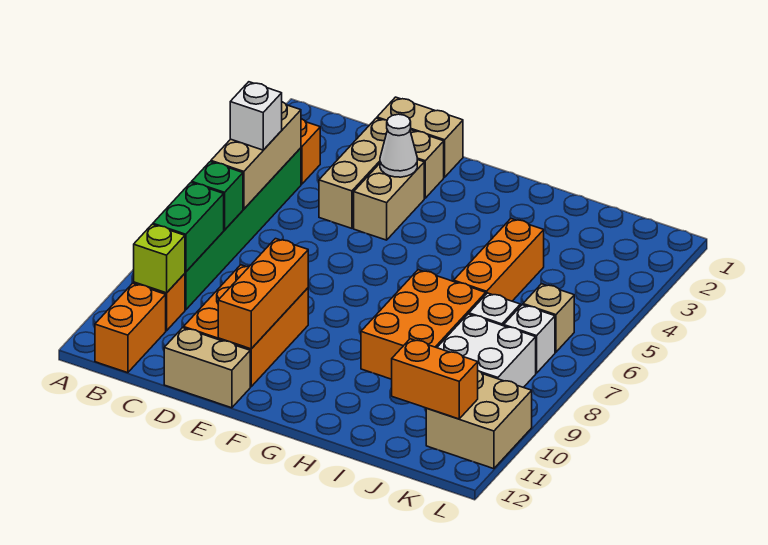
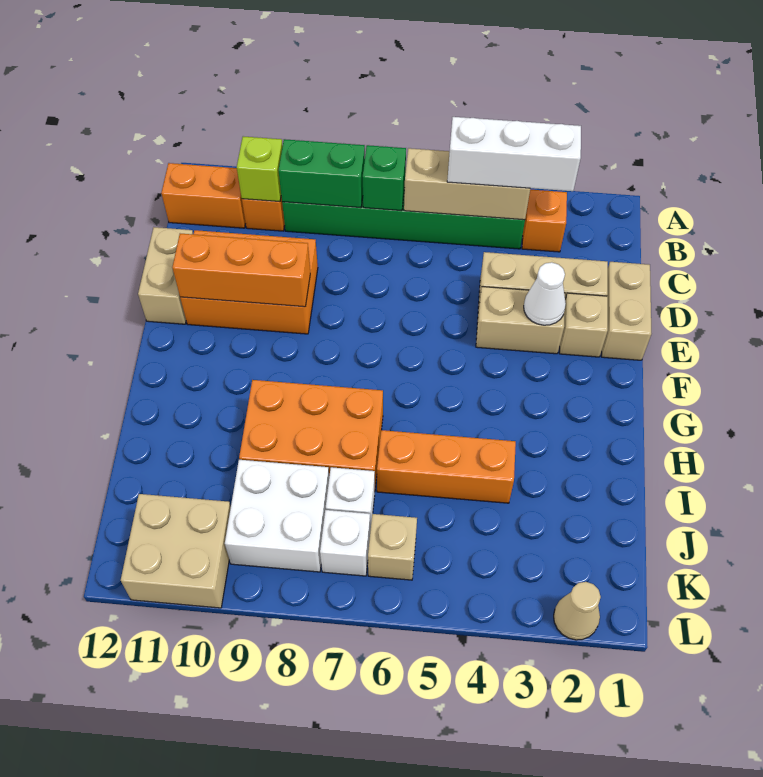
white brick B5 level 3 -> white brick B3:B5 level 3
orange brick J11:K11 level 2 -> none
none -> tan cone L2 level 1

